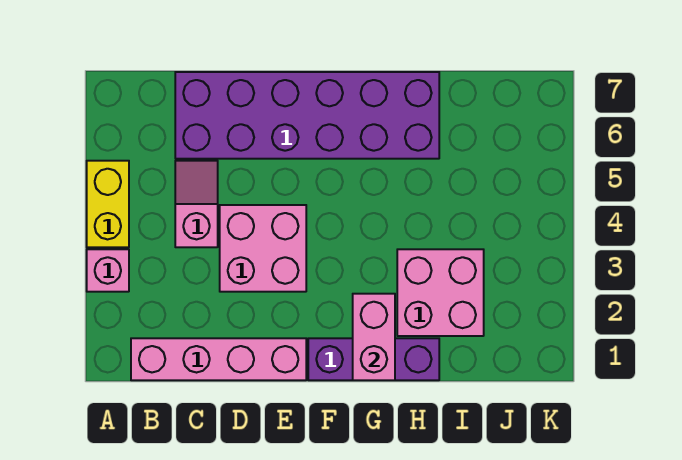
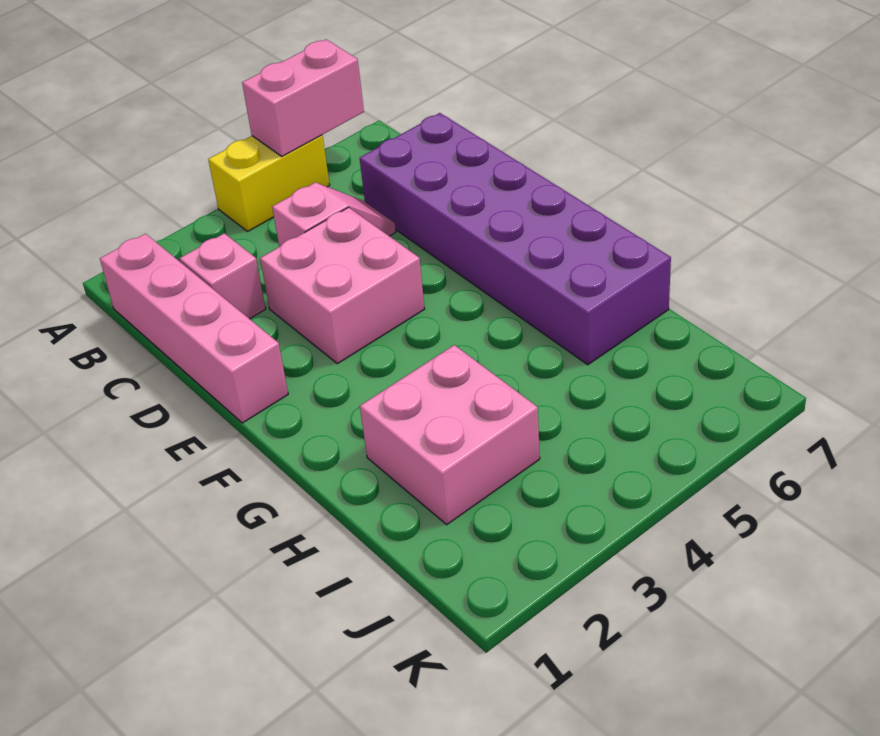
pink brick A3 level 1 -> pink brick C2 level 1
purple brick F1:H1 level 1 -> none
pink brick G1:G2 level 2 -> pink brick A5:A6 level 2

